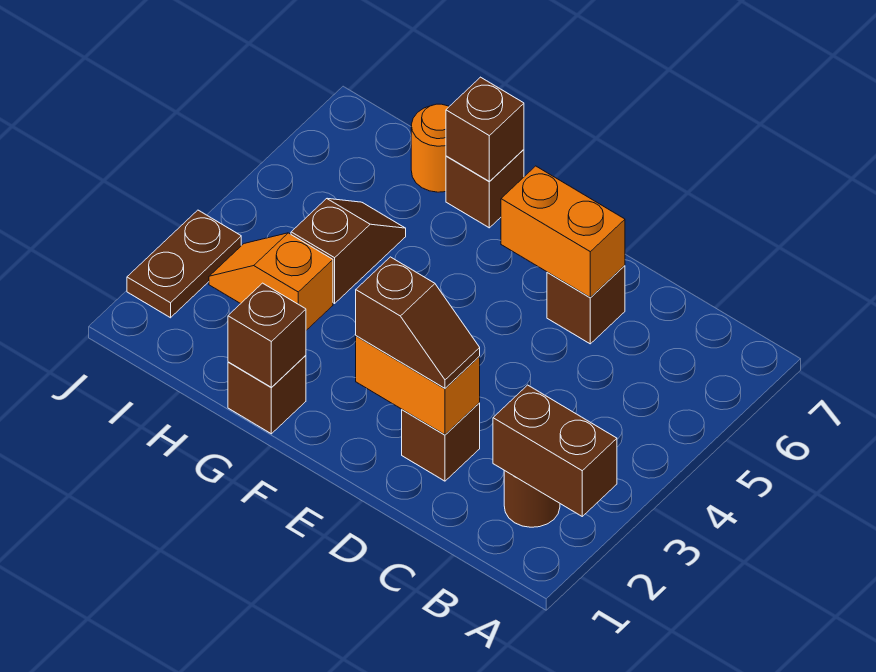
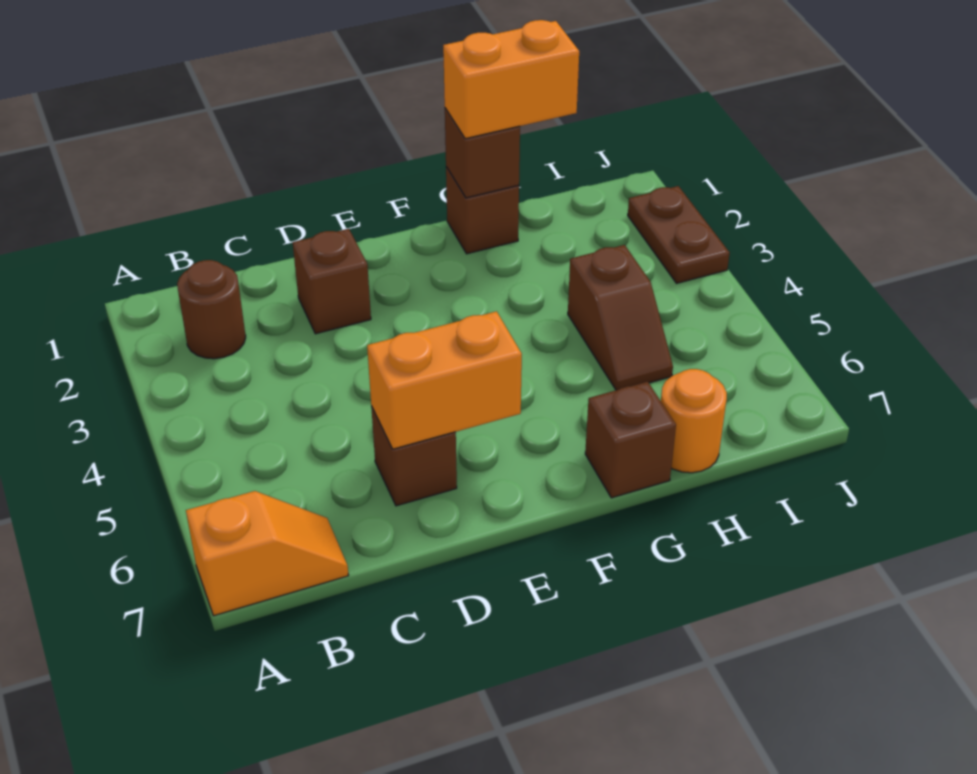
brown brick A2:B2 level 2 -> none
orange brick D2:E2 level 2 -> orange brick G1:H1 level 3
brown slope D2:E2 level 3 top E -> none
brown brick G7 level 2 -> none
orange slope H3:I3 level 1 top H -> orange slope A7:B7 level 1 top A

